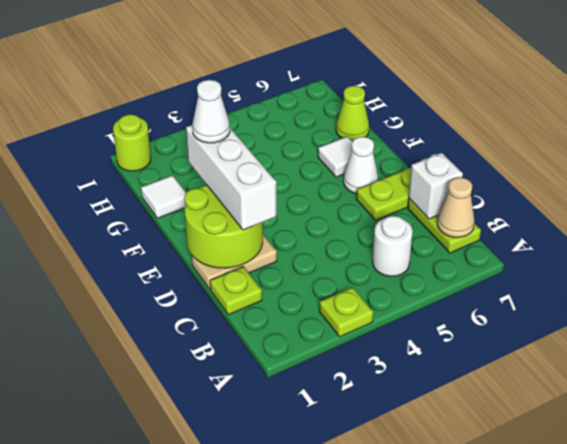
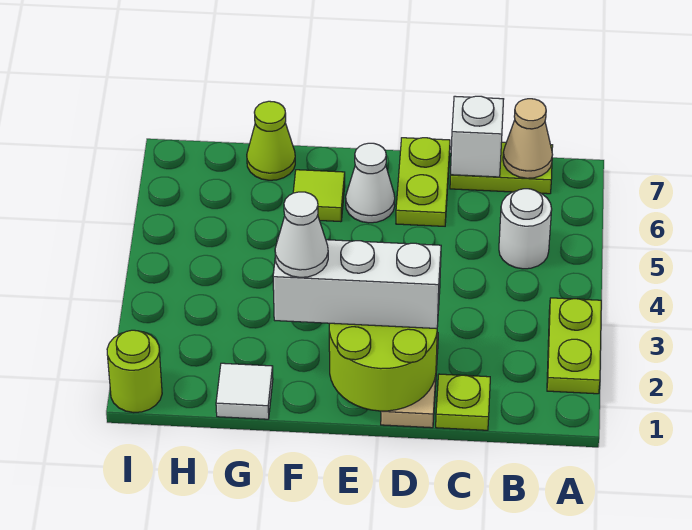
lime plate A3 level 1 -> lime plate A2:A3 level 1
white tile F6 level 1 -> lime tile F6 level 1

